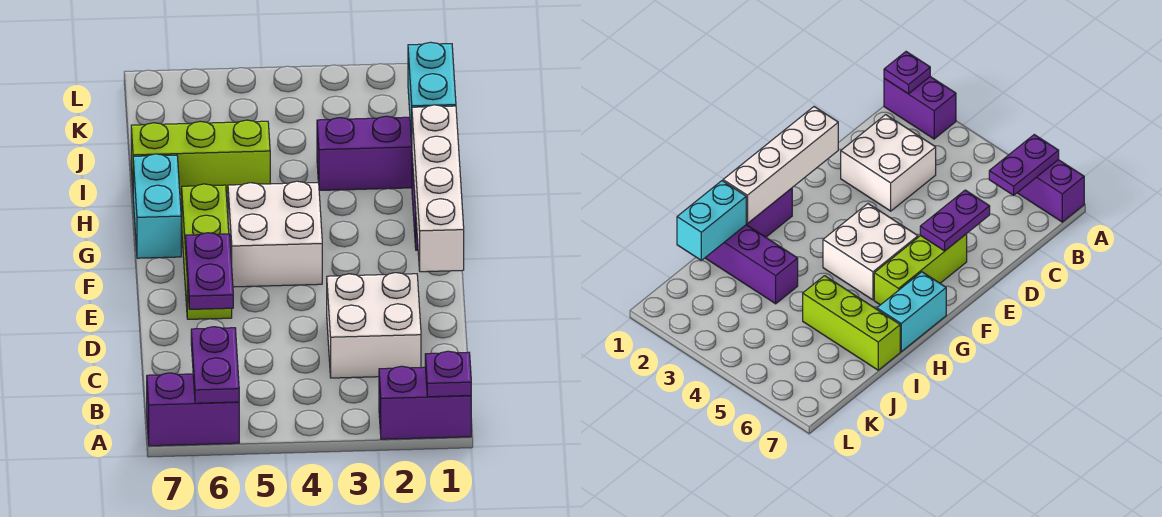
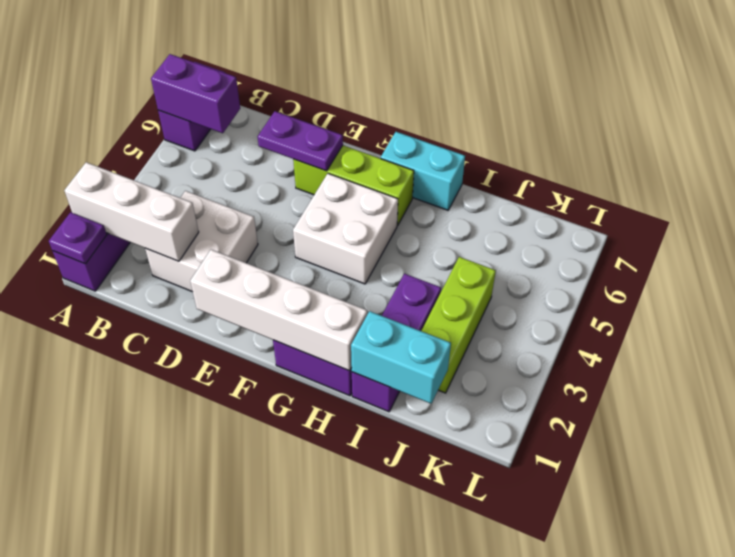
none -> white brick A2:C2 level 2
purple plate A6:B6 level 2 -> purple brick A6:B6 level 2
lime brick I5:I7 level 1 -> lime brick J2:J4 level 1

